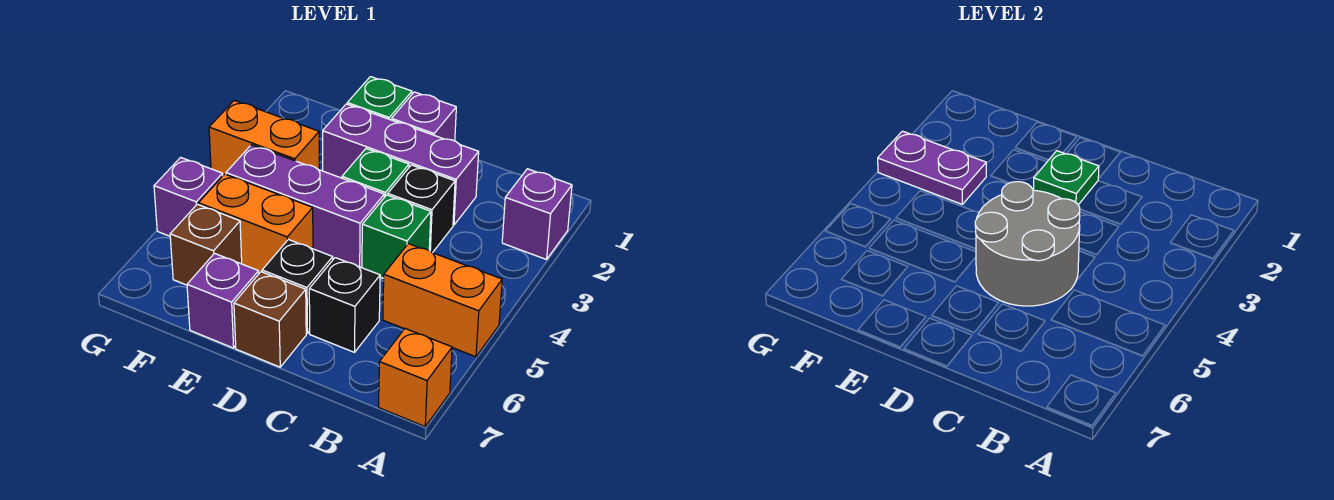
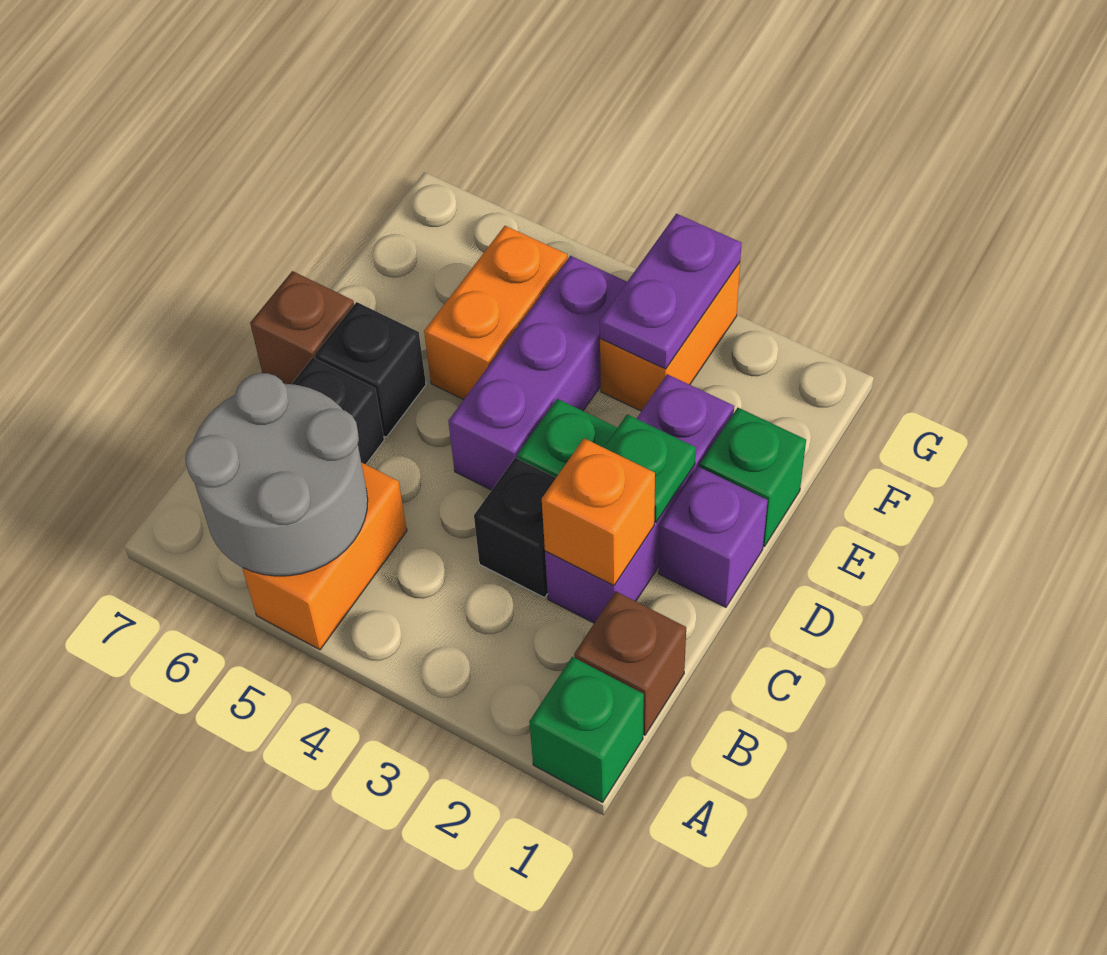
purple brick A2 level 1 -> none
orange brick A7 level 1 -> orange brick C2 level 2
green brick C4 level 1 -> green brick A1 level 1
grey round brick C4:D5 level 2 -> grey round brick A5:B6 level 2
purple brick E7 level 1 -> none
brown brick F6 level 1 -> brown brick B1 level 1
purple brick G5 level 1 -> none

